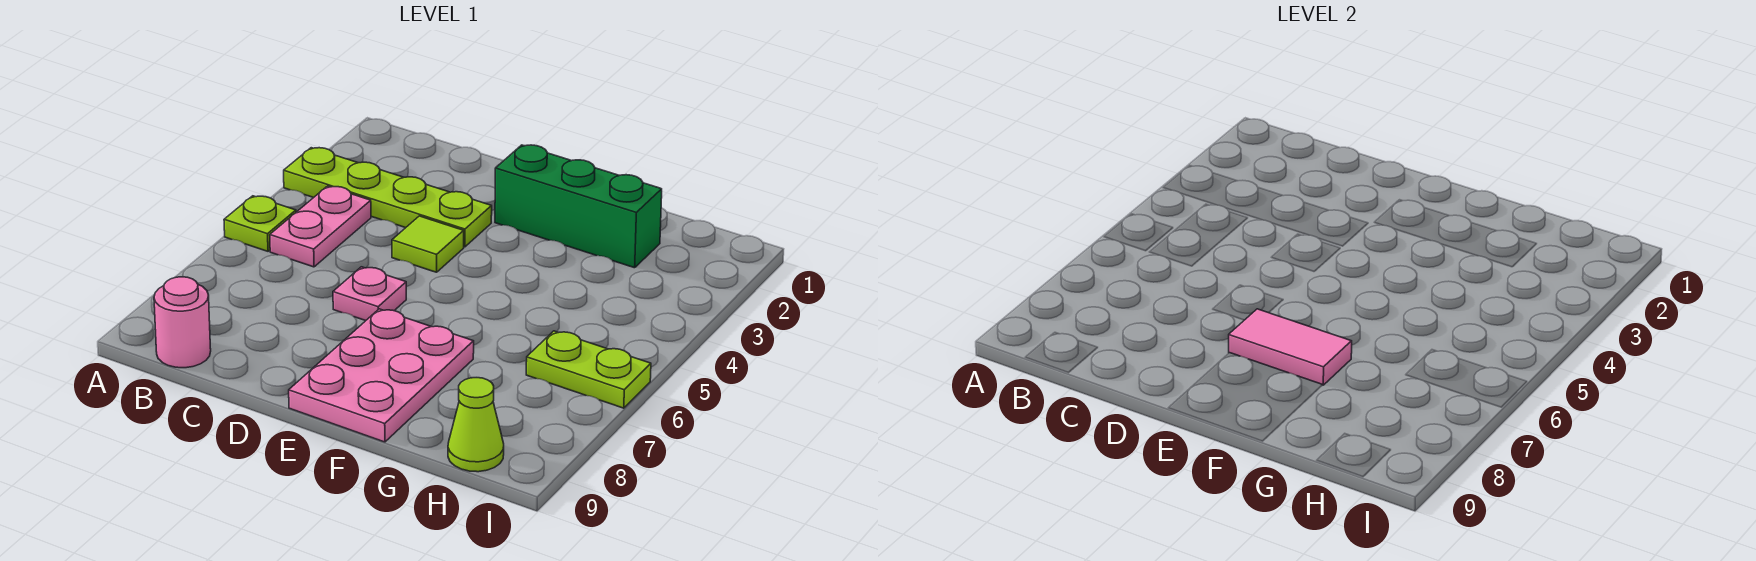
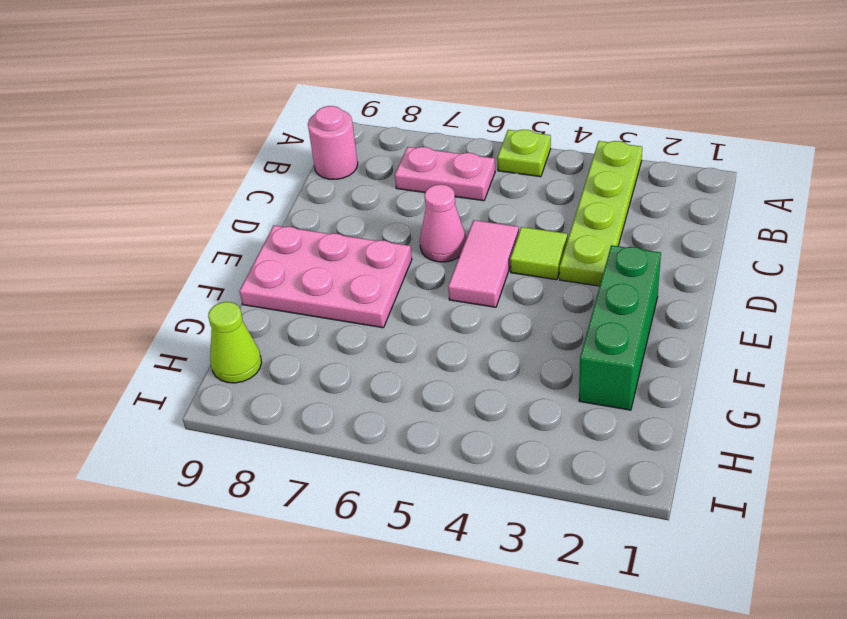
pink plate B4:B5 level 1 -> pink plate B6:B7 level 1
pink plate D6 level 1 -> pink cone D6 level 1
pink tile E7:F7 level 2 -> pink tile D5:E5 level 1
lime plate H6:I6 level 1 -> none

